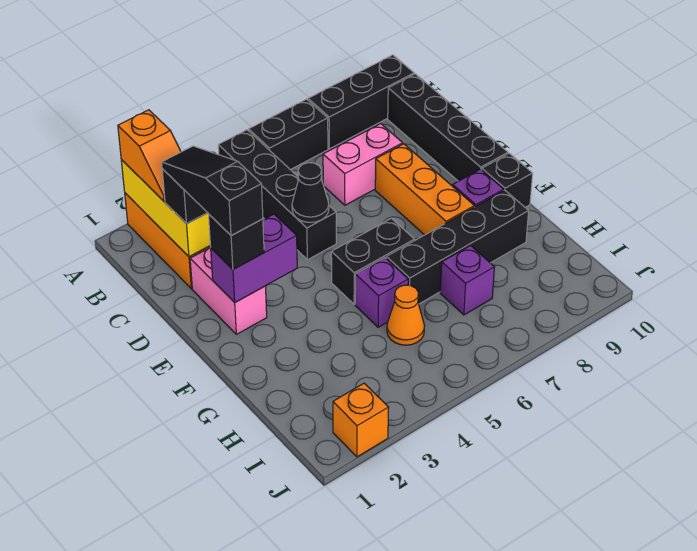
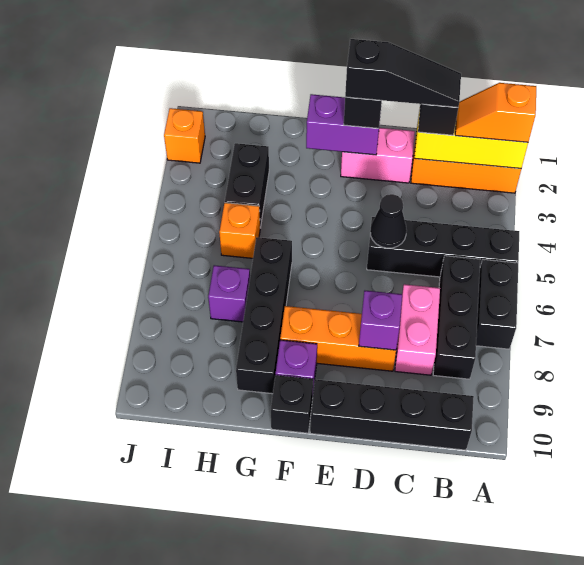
black brick A8:A10 level 1 -> black brick B6:B8 level 1
purple brick E2:E3 level 2 -> purple brick E2:F2 level 2
black brick F5:F6 level 1 -> black brick H3:H4 level 1
purple brick G5 level 1 -> purple brick D8 level 2
orange cone H5 level 1 -> orange brick H5 level 1

